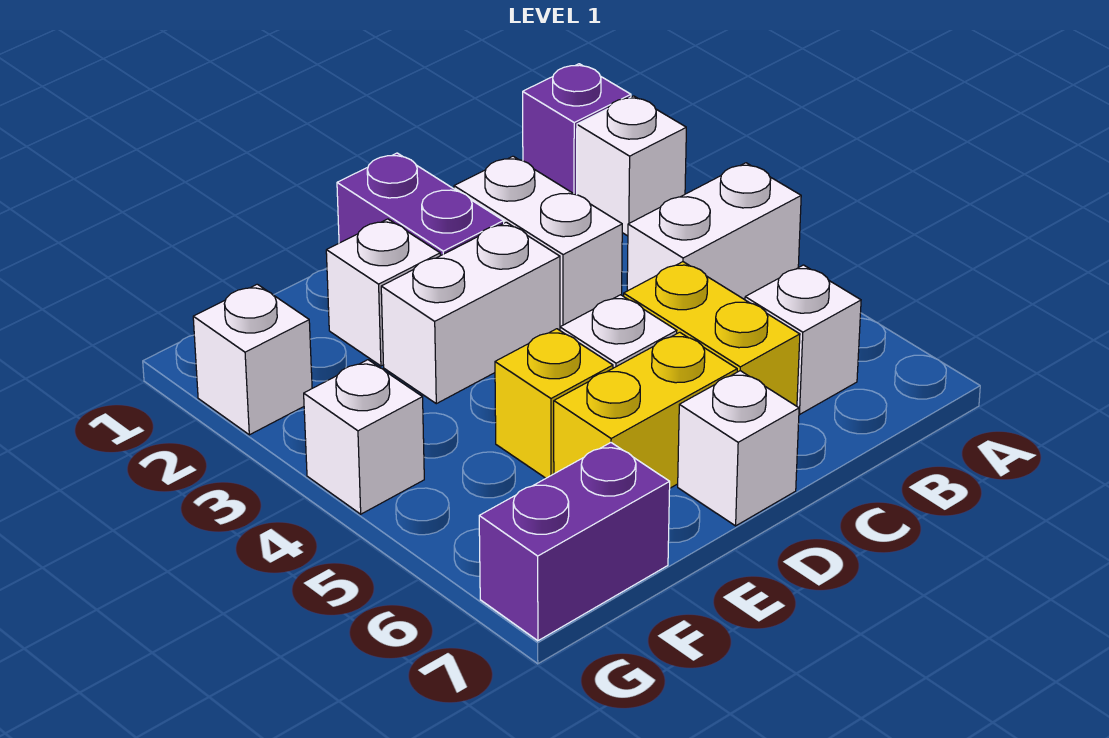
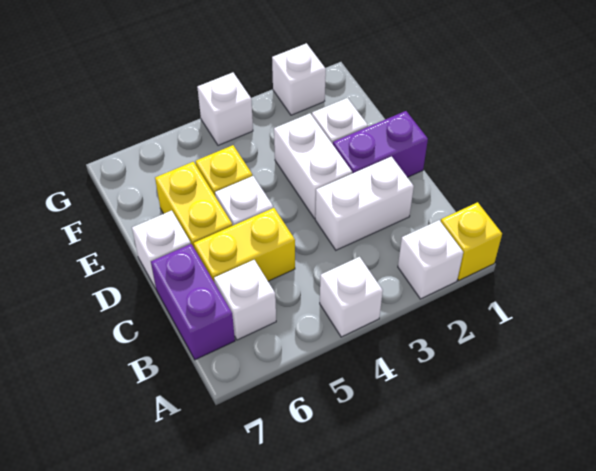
purple brick A1 level 1 -> yellow brick A1 level 1
white brick A4:B4 level 1 -> white brick A4 level 1
purple brick F7:G7 level 1 -> purple brick B7:C7 level 1

